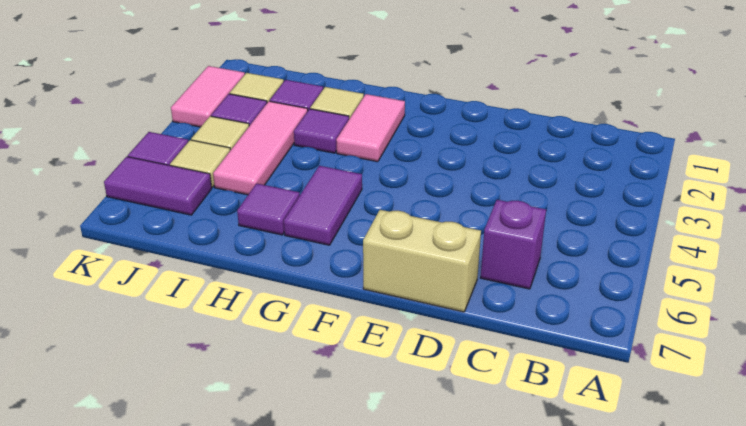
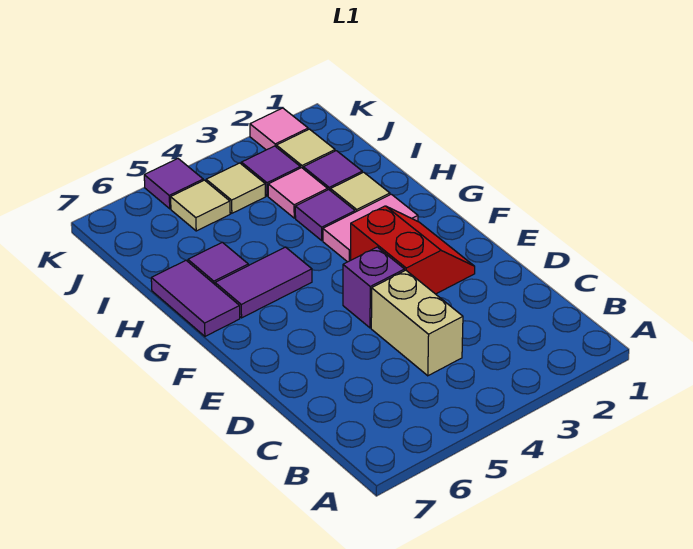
purple brick C6 level 1 -> purple brick E4 level 1
tan brick D7:E7 level 1 -> tan brick C4:D4 level 1
none -> red slope E2:F3 level 1 top 3
pink tile I3:I5 level 1 -> pink tile I3 level 1
purple tile J6:K6 level 1 -> purple tile G7:H7 level 1
pink tile K2:K3 level 1 -> pink tile K2 level 1

